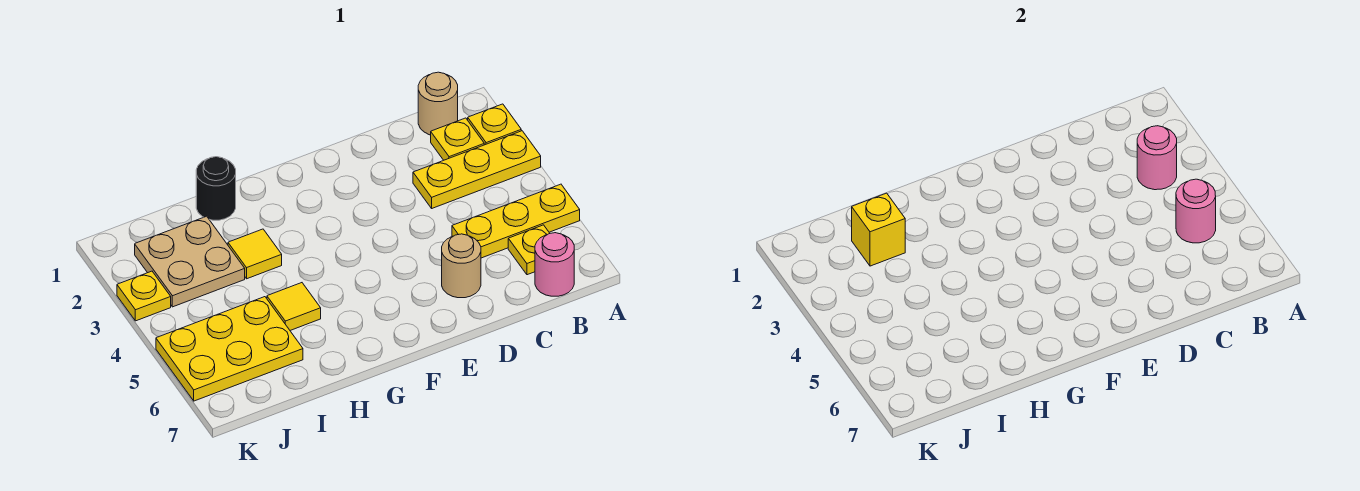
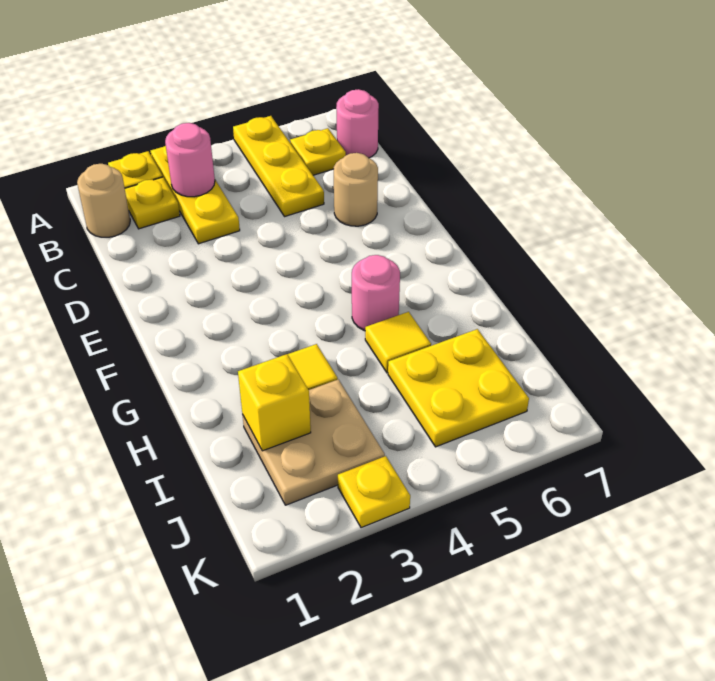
pink round brick B5 level 2 -> pink round brick G5 level 1
black round brick H1 level 1 -> none
yellow plate I5:K6 level 1 -> yellow plate I5:J6 level 1

